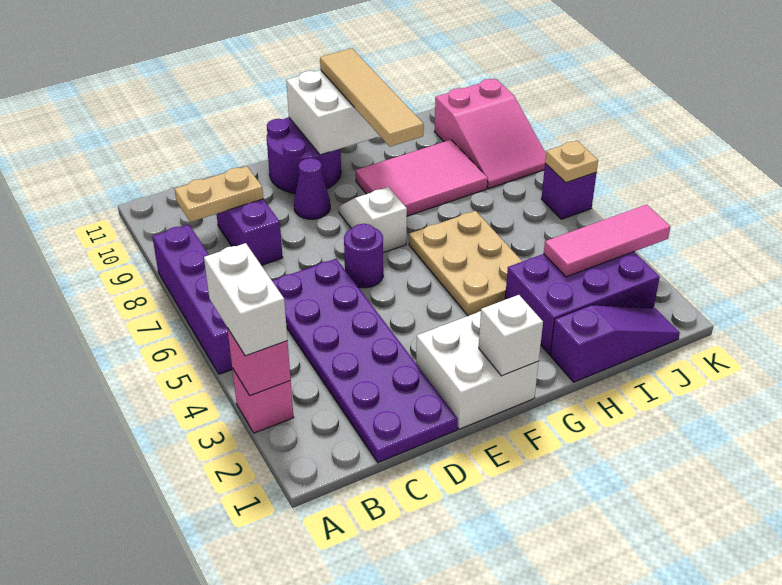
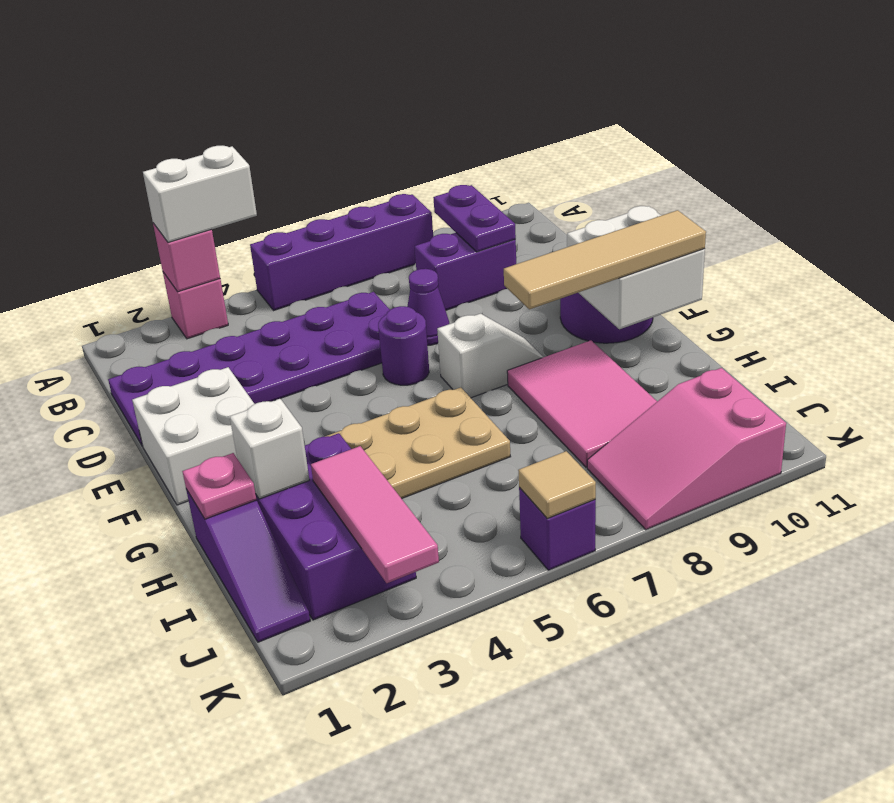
tan plate B9:C9 level 2 -> purple plate B9:C9 level 2
purple cone E9 level 1 -> purple cone D7 level 1
white brick F1 level 2 -> white brick H2 level 2
none -> pink plate H1 level 2
tan plate K6 level 2 -> tan tile K6 level 2

